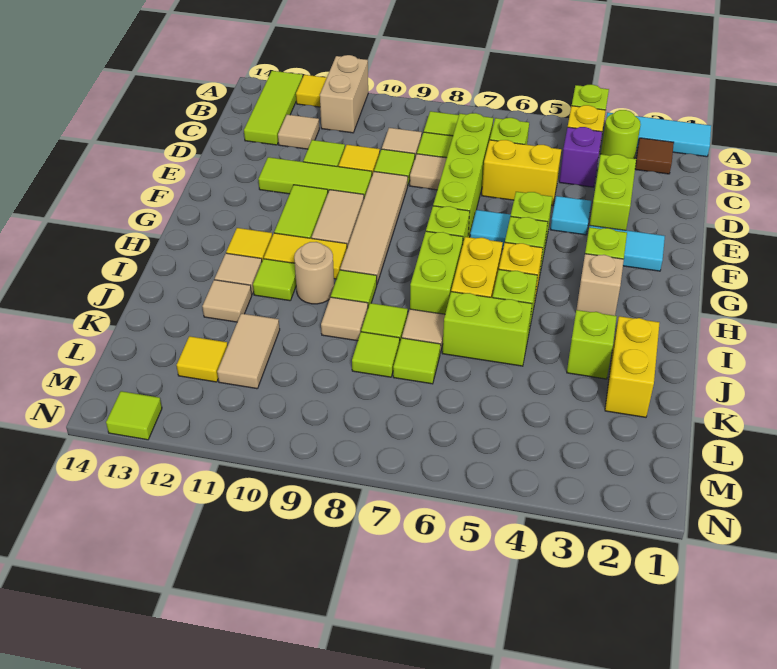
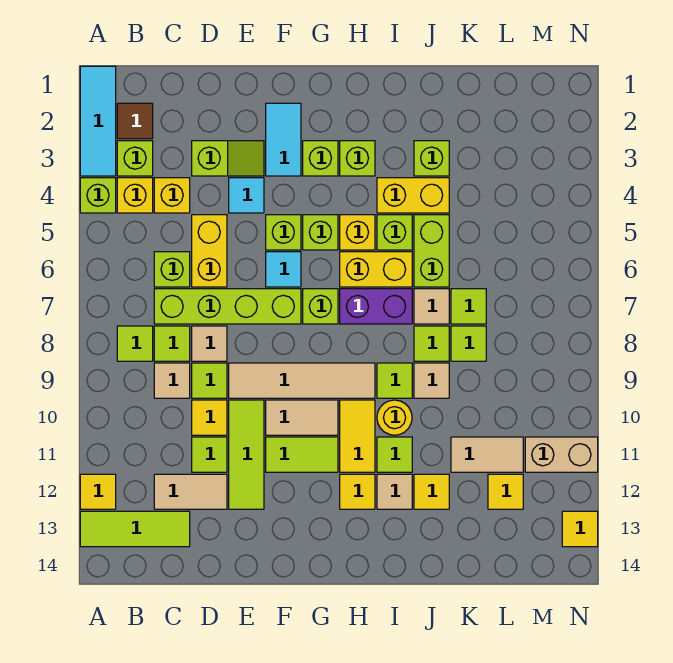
tan brick A11:B11 level 1 -> tan brick M11:N11 level 1
lime round brick B3 level 1 -> lime brick B3 level 1
purple brick C4 level 1 -> yellow brick C4 level 1
tan tile C12 level 1 -> tan tile C12:D12 level 1
lime brick D3:E3 level 1 -> lime slope D3:E3 level 1 top D
tan brick H3 level 1 -> lime brick H3 level 1
lime brick H7:I7 level 1 -> purple brick H7:I7 level 1
tan round brick I10 level 1 -> yellow round brick I10 level 1
yellow brick J2:K2 level 1 -> yellow brick I4:J4 level 1
tan tile J12 level 1 -> yellow tile J12 level 1
lime tile N13 level 1 -> yellow tile N13 level 1

